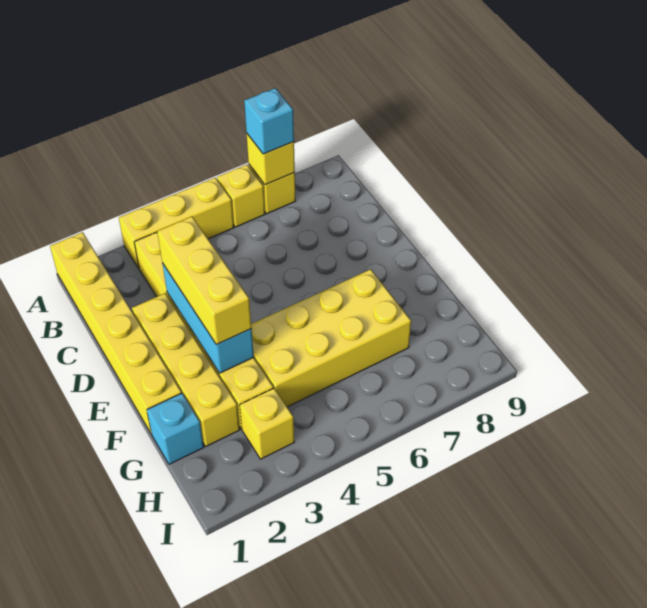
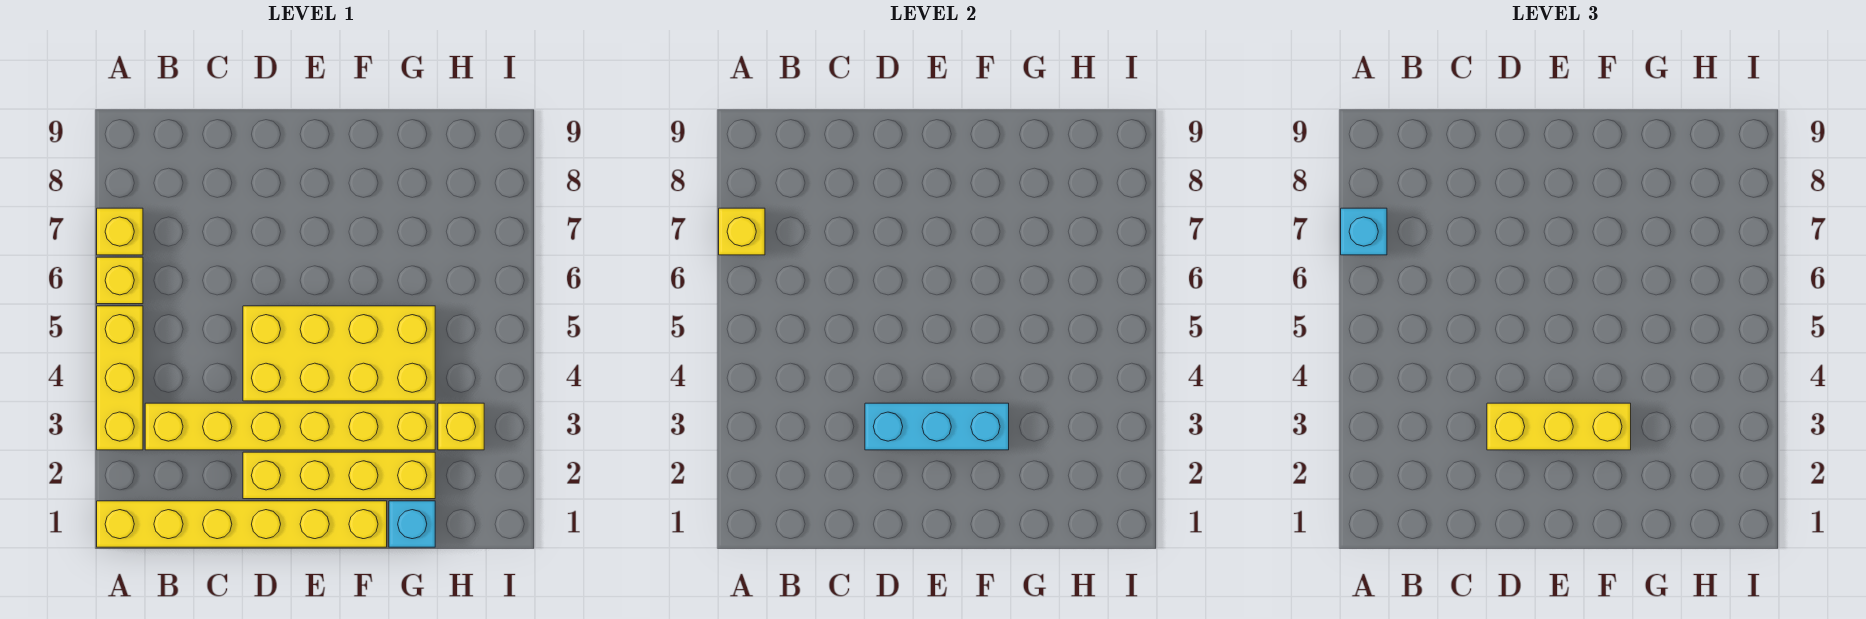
yellow brick F4:G7 level 1 -> yellow brick D4:G5 level 1

